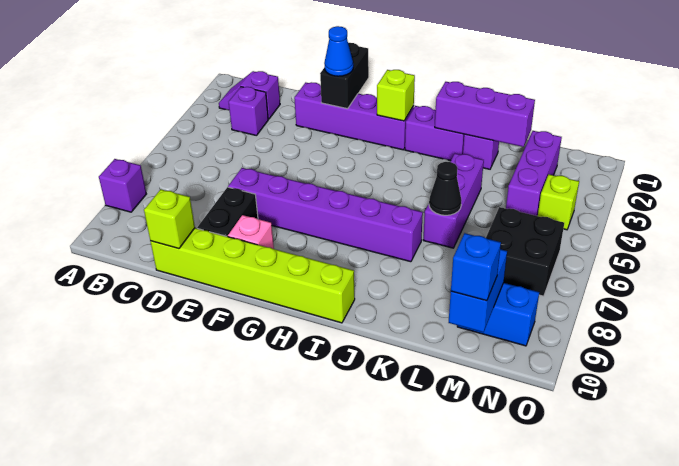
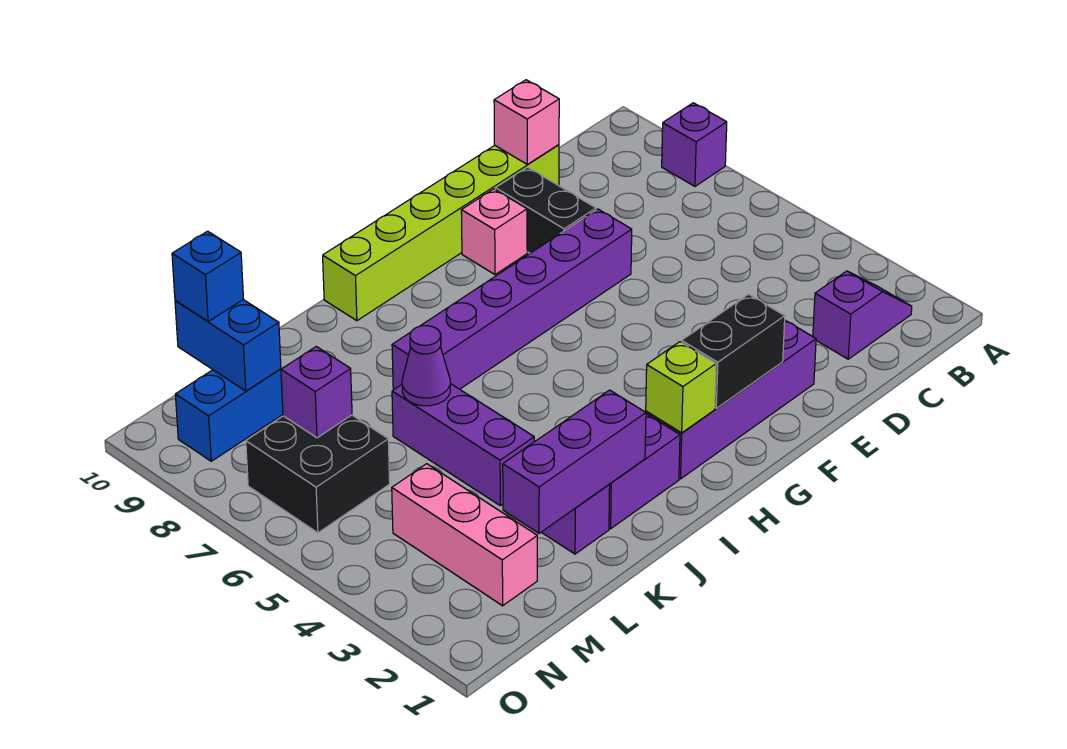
purple brick C3 level 1 -> purple brick M7 level 2
lime brick D10 level 2 -> pink brick D10 level 2
black brick F1:F2 level 2 -> black brick F2:G2 level 2
blue cone F2 level 3 -> none
black cone K6 level 2 -> purple cone K6 level 2
purple brick M2:M4 level 1 -> pink brick M2:M4 level 1
lime brick N4 level 1 -> none

